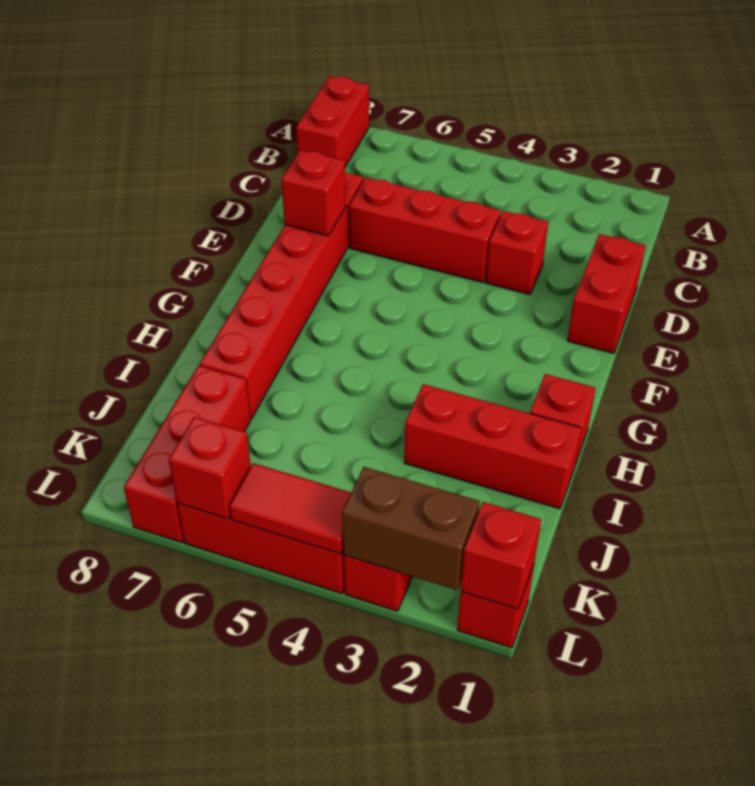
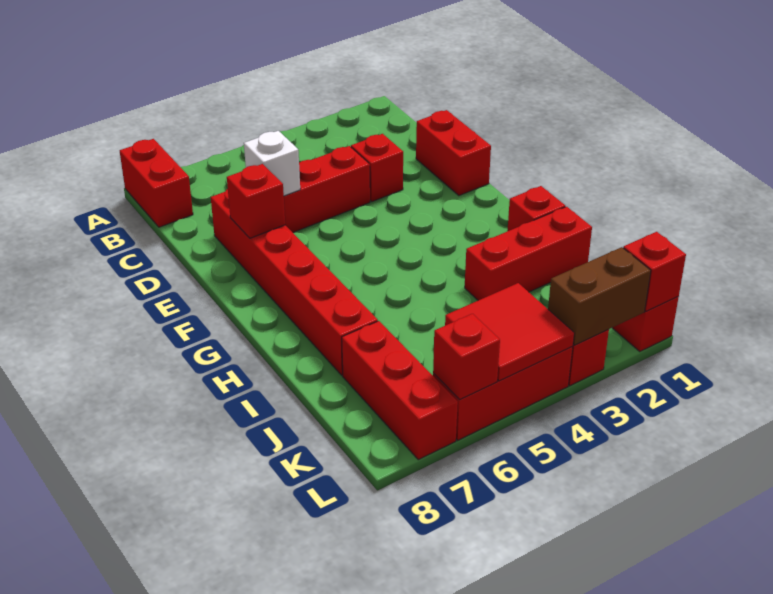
none -> white brick D6 level 2
red tile L4:L5 level 2 -> red tile K4:L5 level 2

